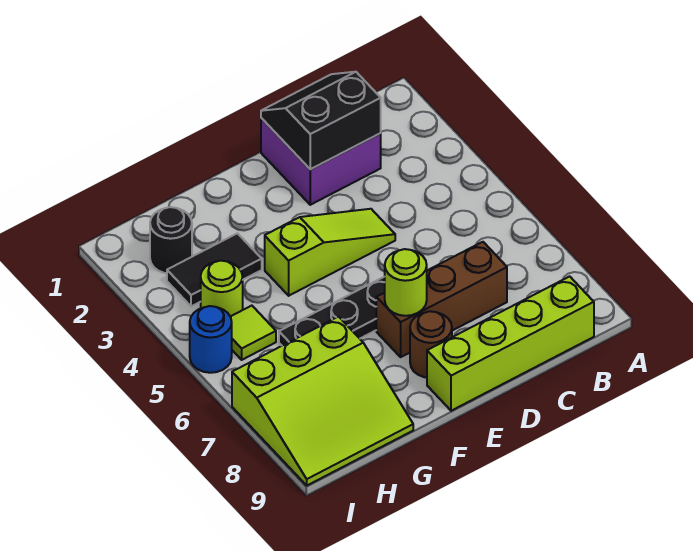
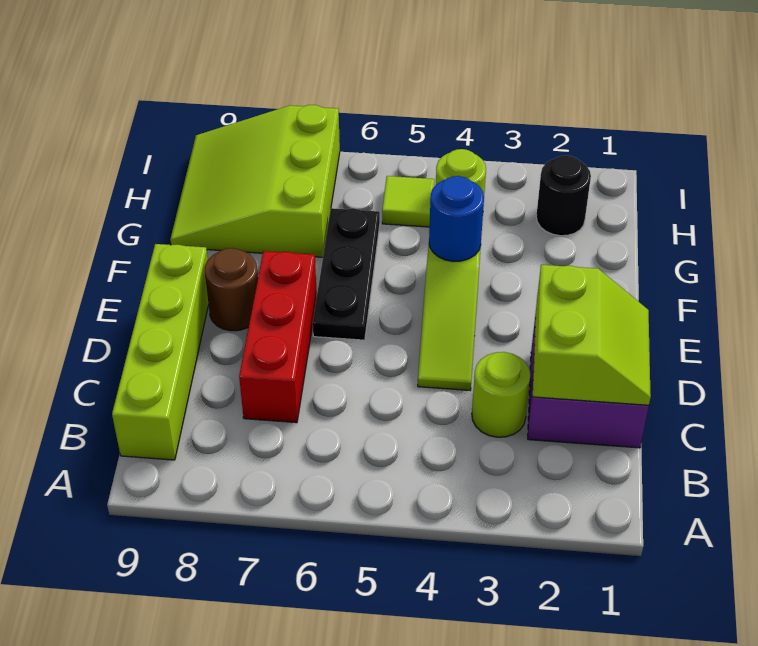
black slope C1:D2 level 2 top 2 -> lime slope C1:D2 level 2 top 2
brown brick C7:E7 level 1 -> red brick C7:E7 level 1
lime round brick E7 level 2 -> lime round brick C3 level 1
black tile G3:H3 level 1 -> none
blue round brick I5 level 1 -> blue round brick F4 level 2

